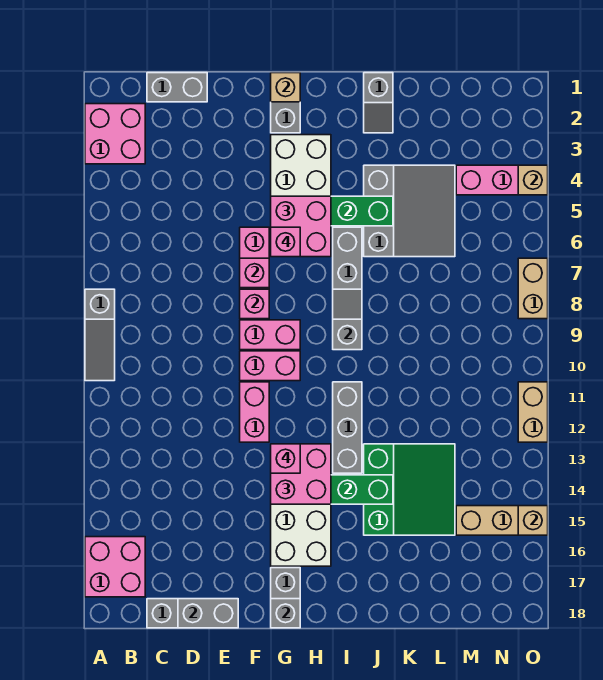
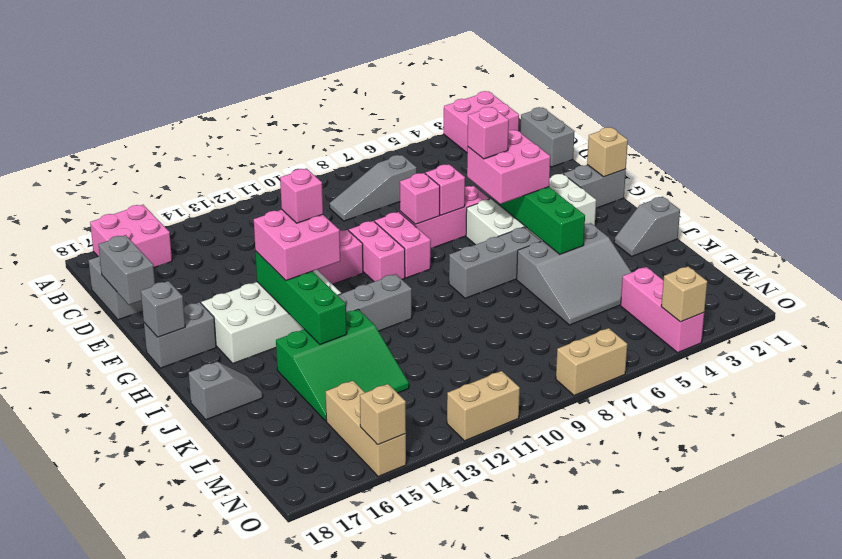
grey slope A8:A10 level 1 top 8 -> grey slope C7:C9 level 1 top 7
grey slope I8:I9 level 2 top 9 -> grey slope J17:J18 level 1 top 18

